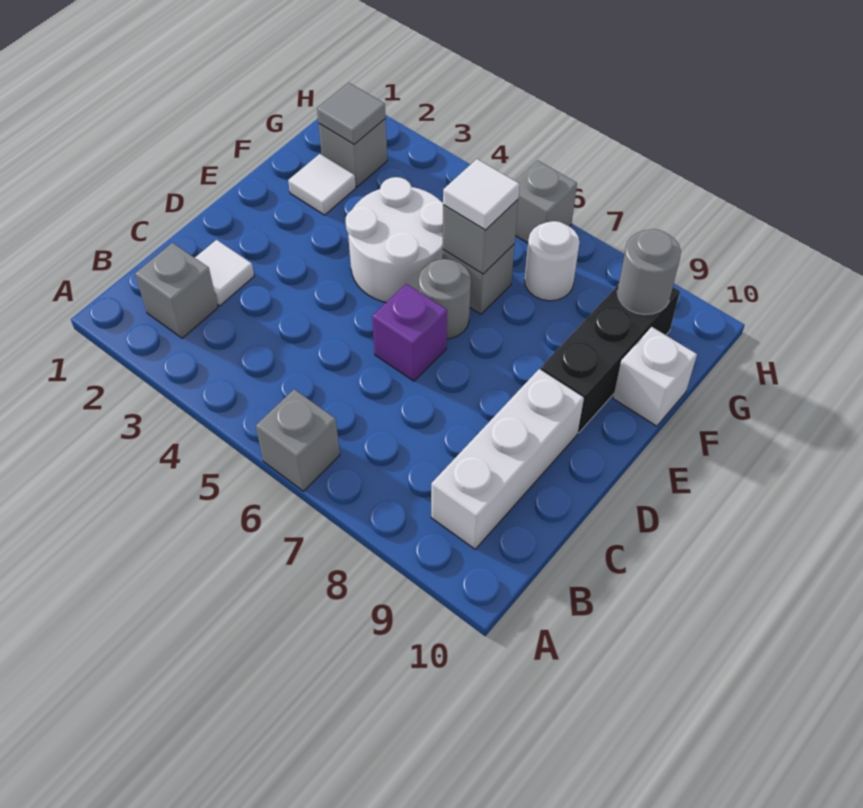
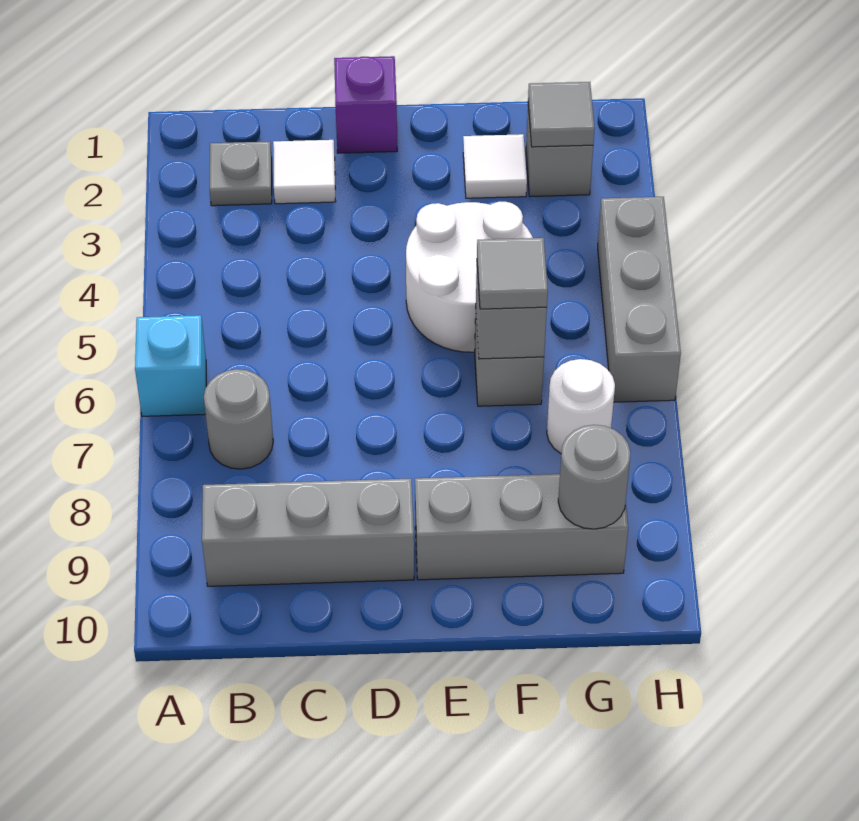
grey brick A6 level 1 -> cyan brick A6 level 1
grey brick B2 level 1 -> grey plate B2 level 1
white brick B9:D9 level 1 -> grey brick B9:D9 level 1
purple brick D6 level 1 -> purple brick D1 level 1
grey round brick E6 level 1 -> grey round brick B7 level 1
black brick E9:G9 level 1 -> grey brick E9:G9 level 1
white tile F6 level 3 -> grey tile F6 level 3
white brick F10 level 1 -> none
grey brick H6 level 1 -> grey brick H4:H6 level 1

